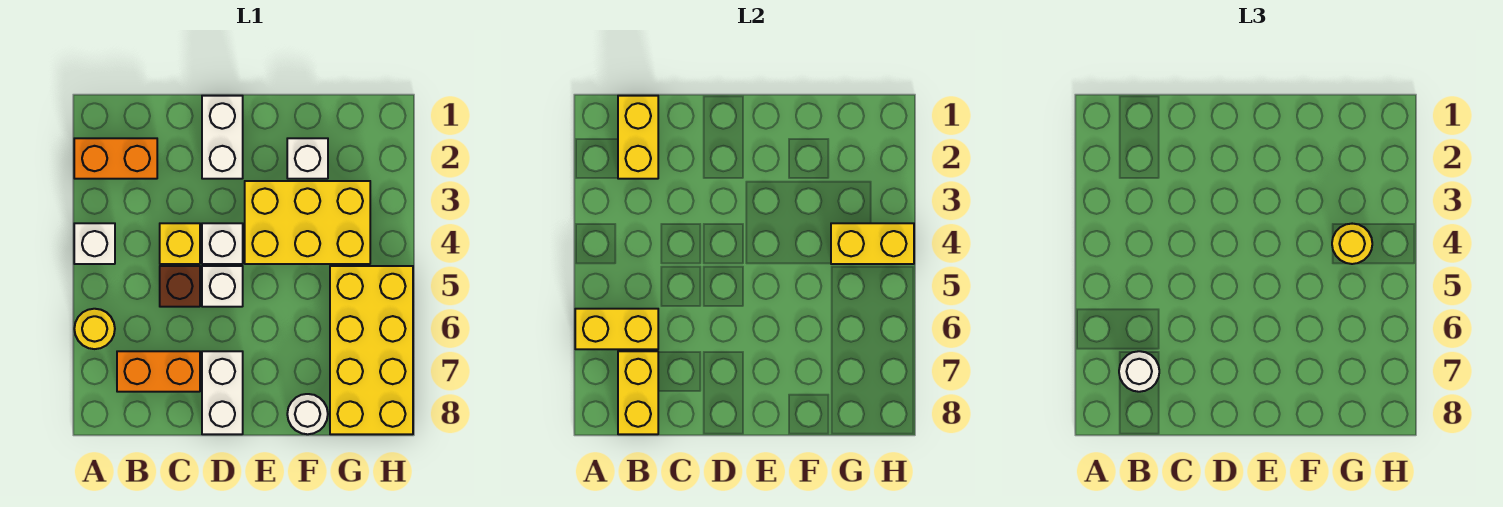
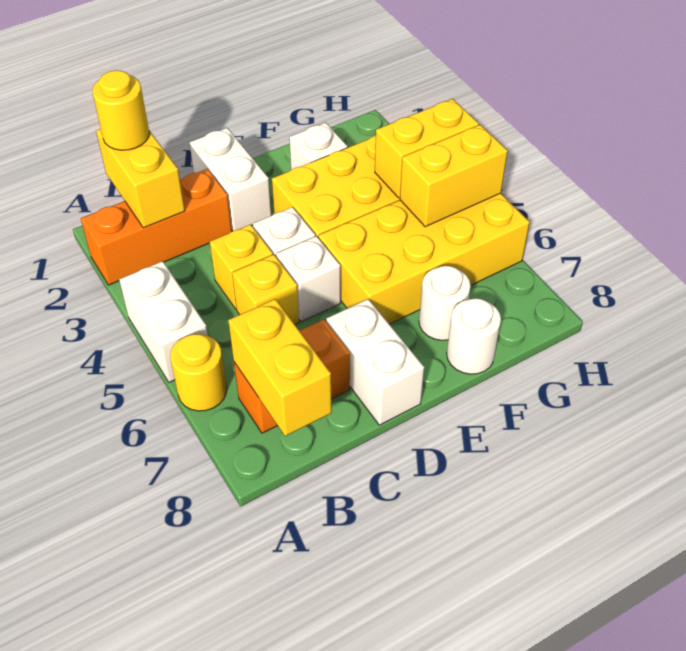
orange brick A2:B2 level 1 -> orange brick A2:C2 level 1
white brick A4 level 1 -> white brick A4:A5 level 1
yellow brick A6:B6 level 2 -> yellow brick G5:H5 level 2
white round brick B7 level 3 -> white round brick F7 level 1
brown brick C5 level 1 -> yellow brick C5 level 1
yellow round brick G4 level 3 -> yellow round brick B1 level 3
yellow brick G5:H8 level 1 -> yellow brick E5:H6 level 1

